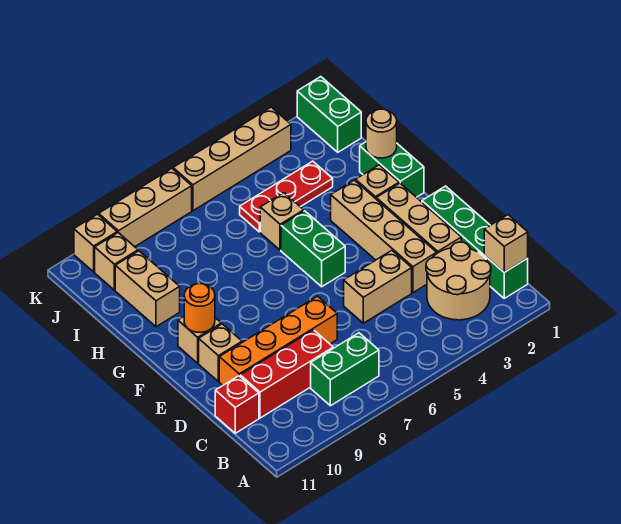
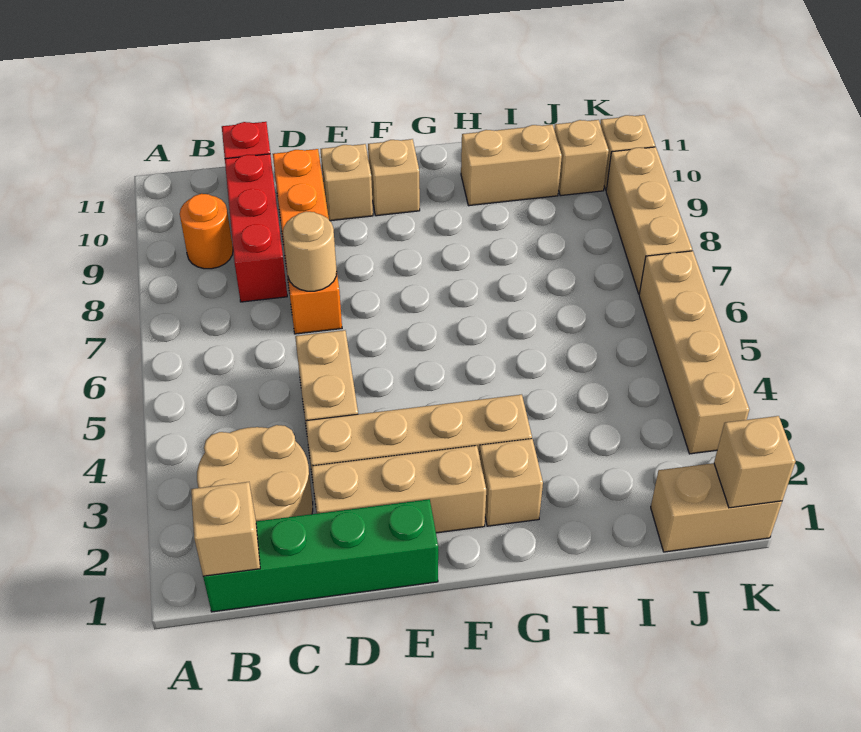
green brick B7:B8 level 1 -> none
green brick F5:G5 level 1 -> none
orange round brick F10 level 2 -> orange round brick B9 level 1
green brick G1:H1 level 1 -> none
tan round brick H1 level 2 -> tan round brick D7 level 2
tan brick H5 level 1 -> tan brick K1 level 2
red plate I3:I5 level 1 -> none
green brick J1:K1 level 1 -> tan brick J1:K1 level 1

